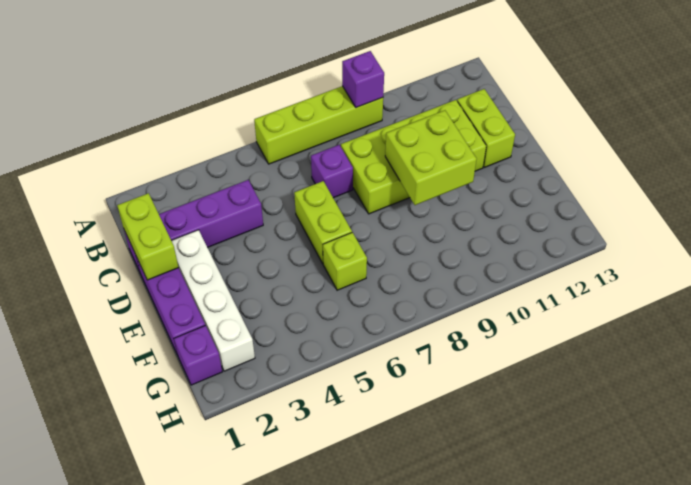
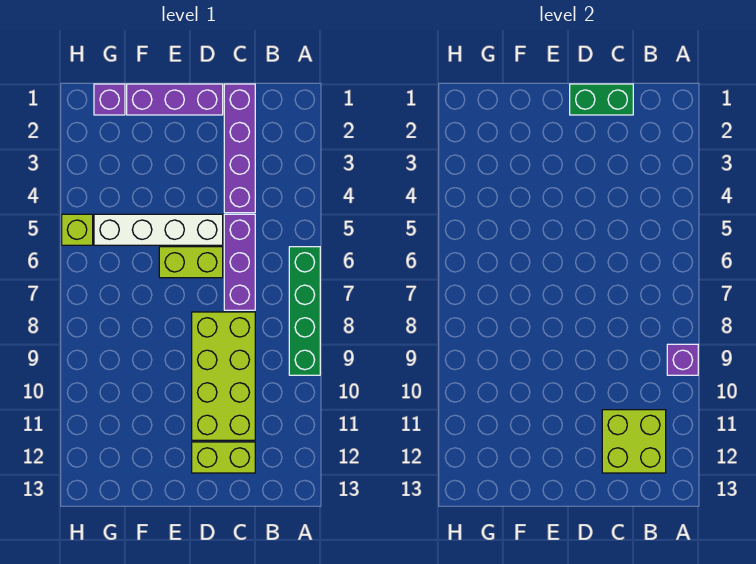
lime brick A6:A9 level 1 -> green brick A6:A9 level 1
lime brick C1:D1 level 2 -> green brick C1:D1 level 2
purple brick C7 level 1 -> purple brick C5:C7 level 1
white brick D2:G2 level 1 -> white brick D5:G5 level 1
lime brick D9:E10 level 2 -> lime brick B11:C12 level 2
lime brick F6 level 1 -> lime brick H5 level 1

